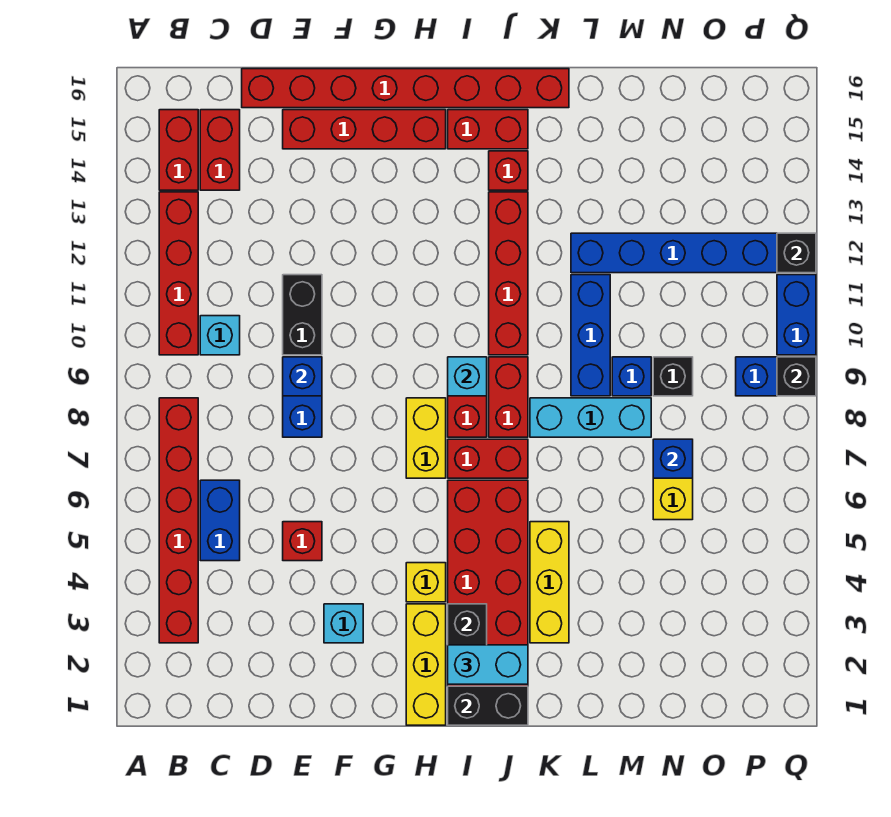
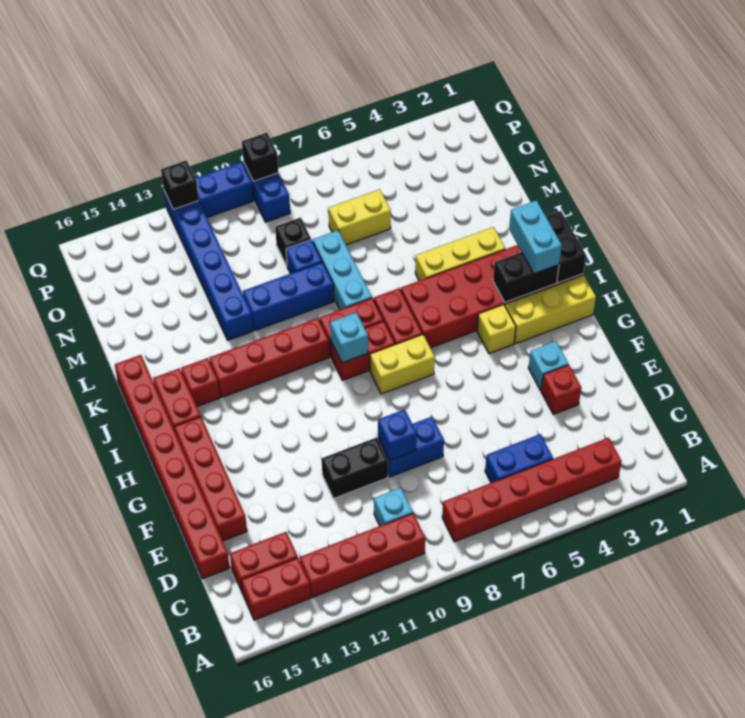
red brick E5 level 1 -> red brick E3 level 1
blue brick N7 level 2 -> none

